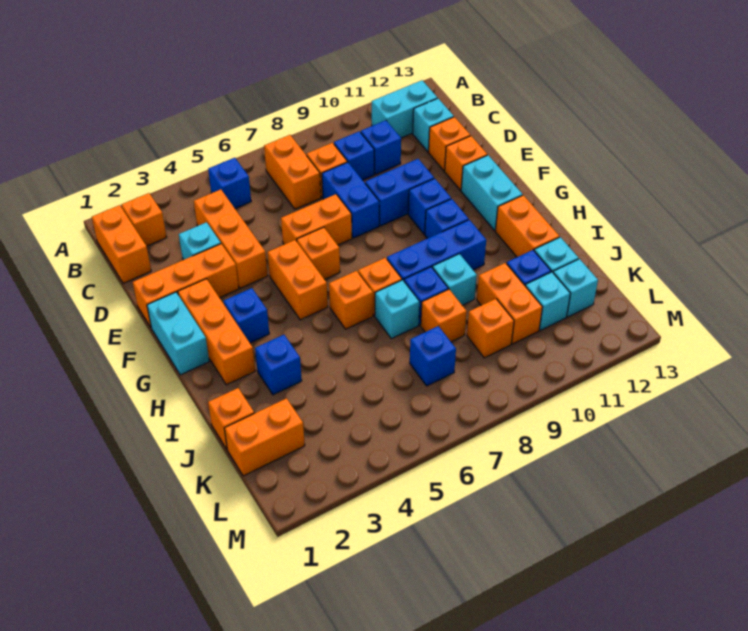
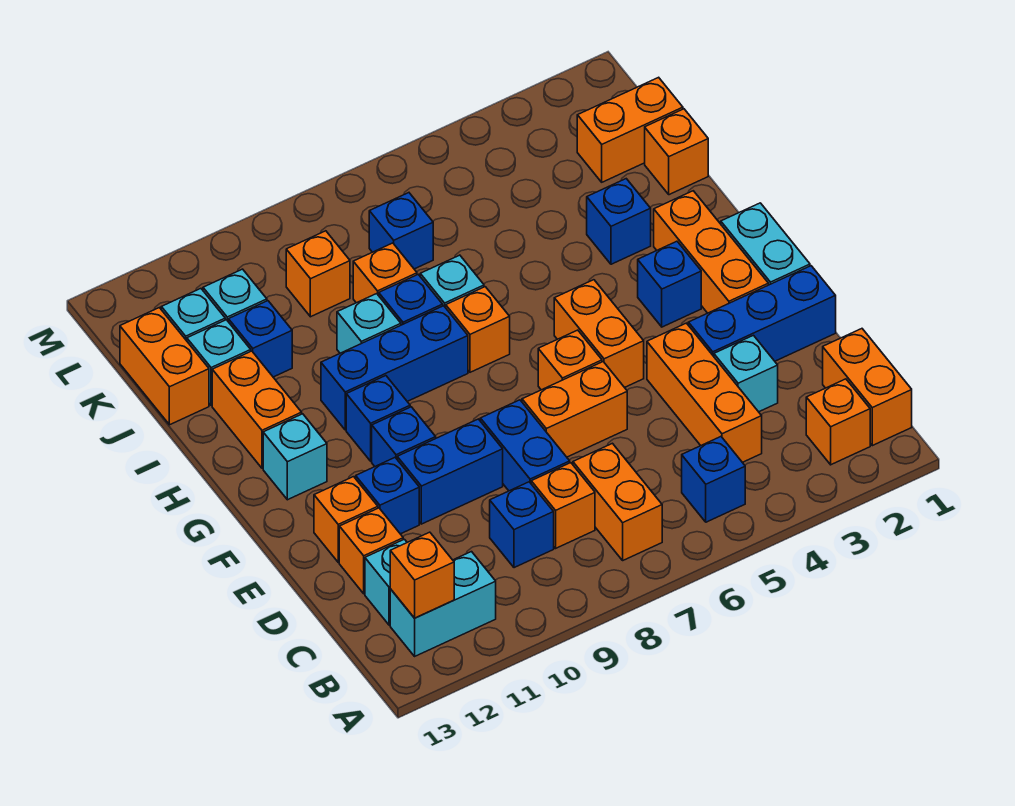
blue brick C10 level 1 -> blue brick E11 level 1
orange brick E1:E3 level 1 -> blue brick E1:E3 level 1
cyan brick F12:G12 level 1 -> cyan brick G12 level 1
orange brick H6 level 1 -> orange brick B12 level 2
orange brick J10:K10 level 1 -> orange brick J13:K13 level 1

